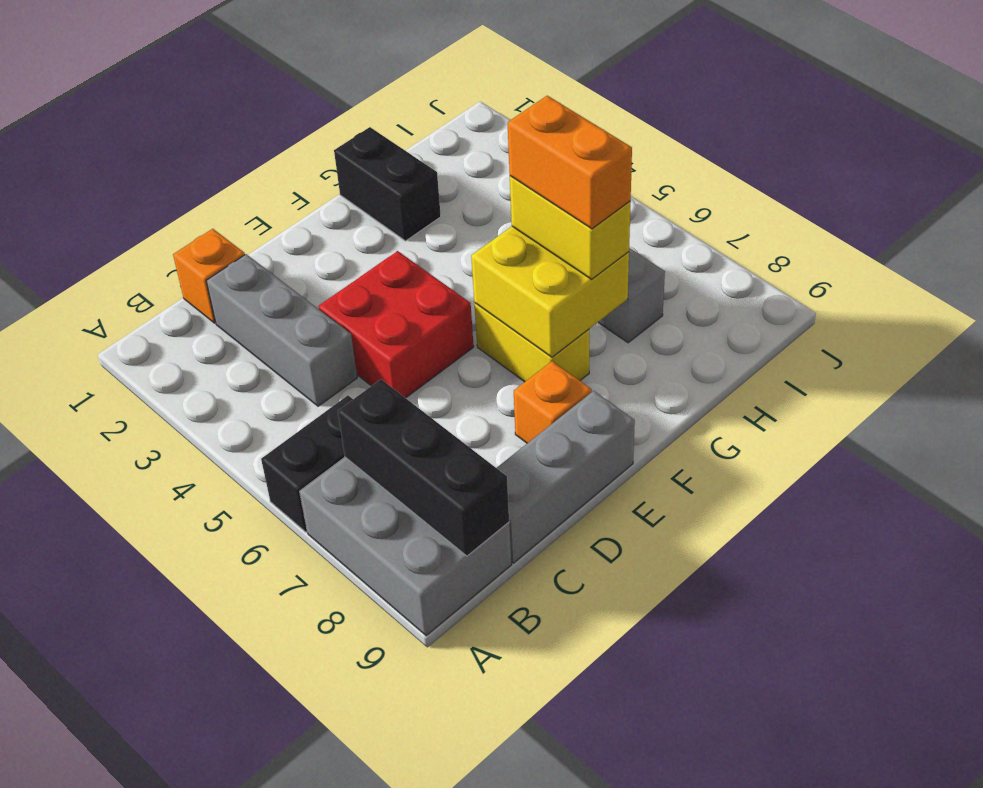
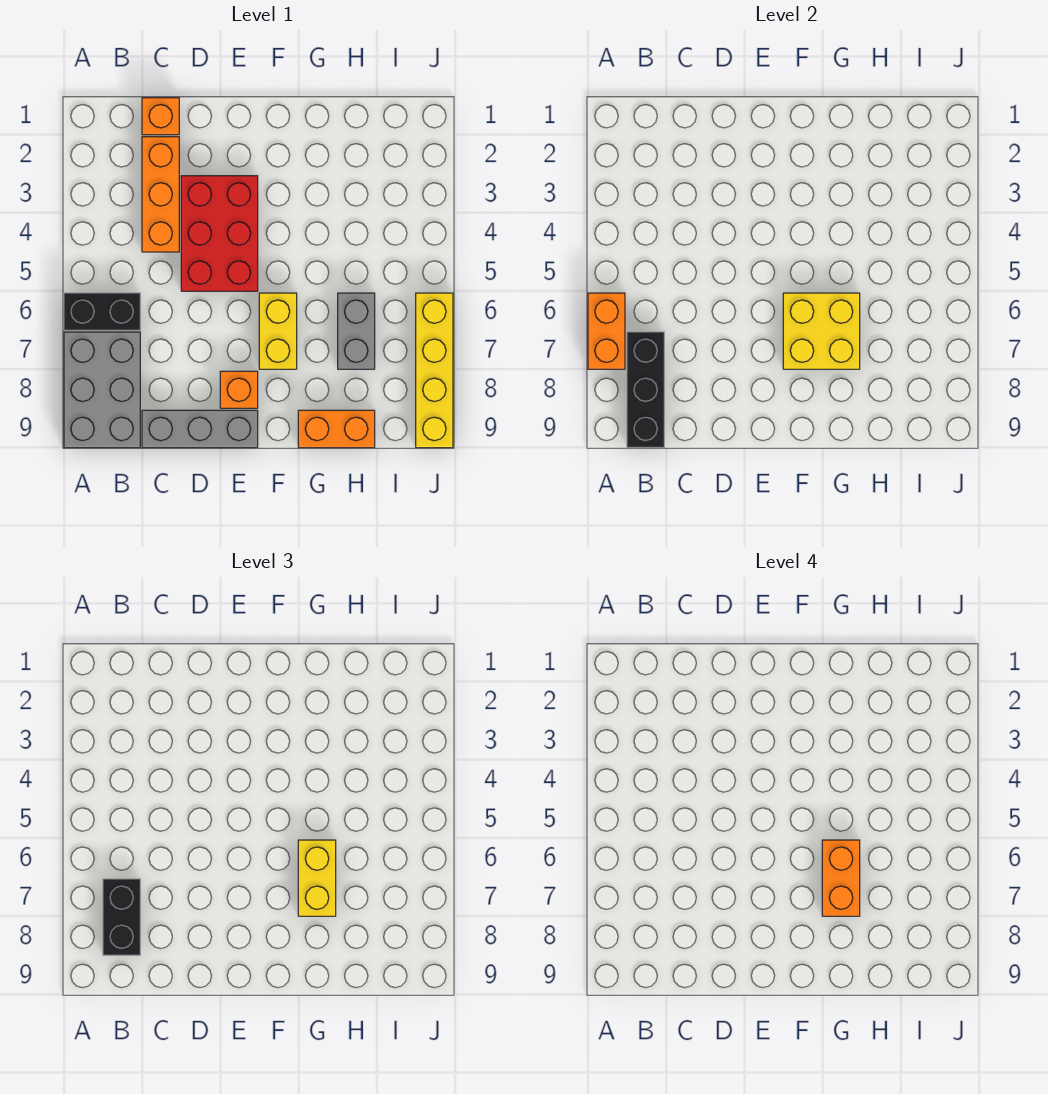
none -> orange brick A6:A7 level 2
grey brick C2:C4 level 1 -> orange brick C2:C4 level 1
red brick D4:E5 level 1 -> red brick D3:E5 level 1
black brick G1:G2 level 1 -> black brick B7:B8 level 3
none -> orange brick G9:H9 level 1
none -> yellow brick J6:J9 level 1

